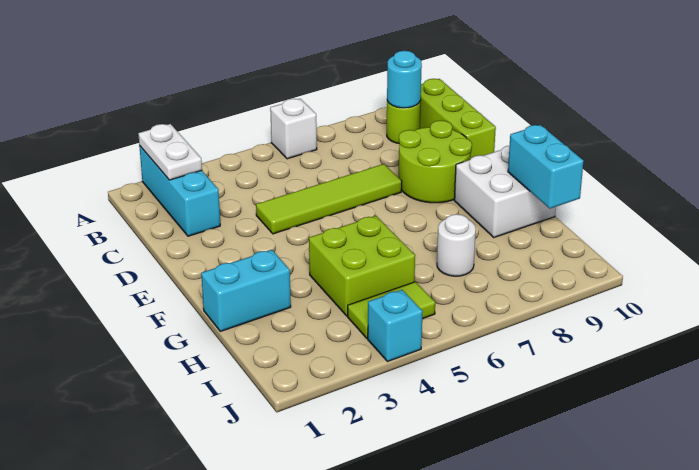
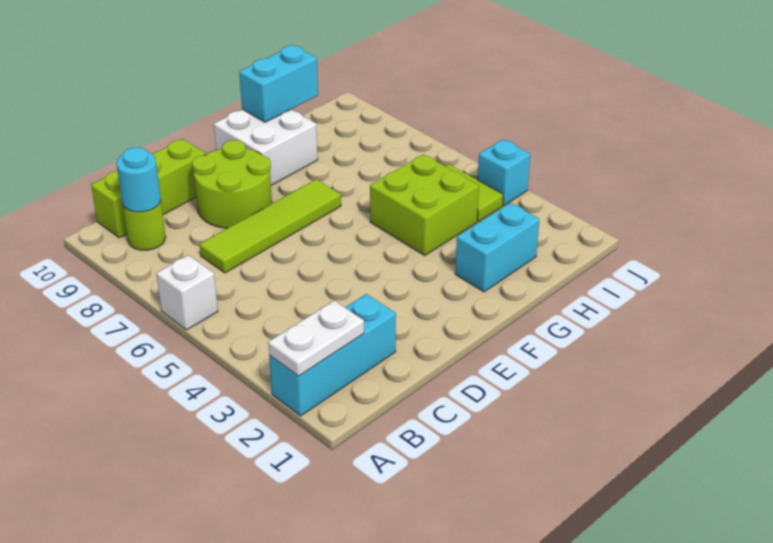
lime tile D4:D7 level 1 -> lime tile C7:F7 level 1
cyan brick G1:G2 level 1 -> cyan brick G2:H2 level 1
white round brick H7 level 1 -> none

